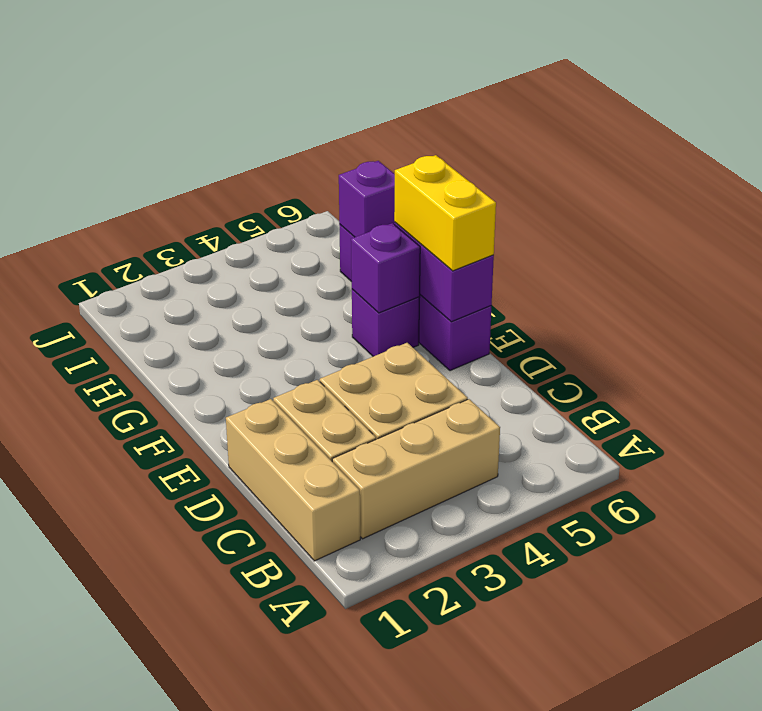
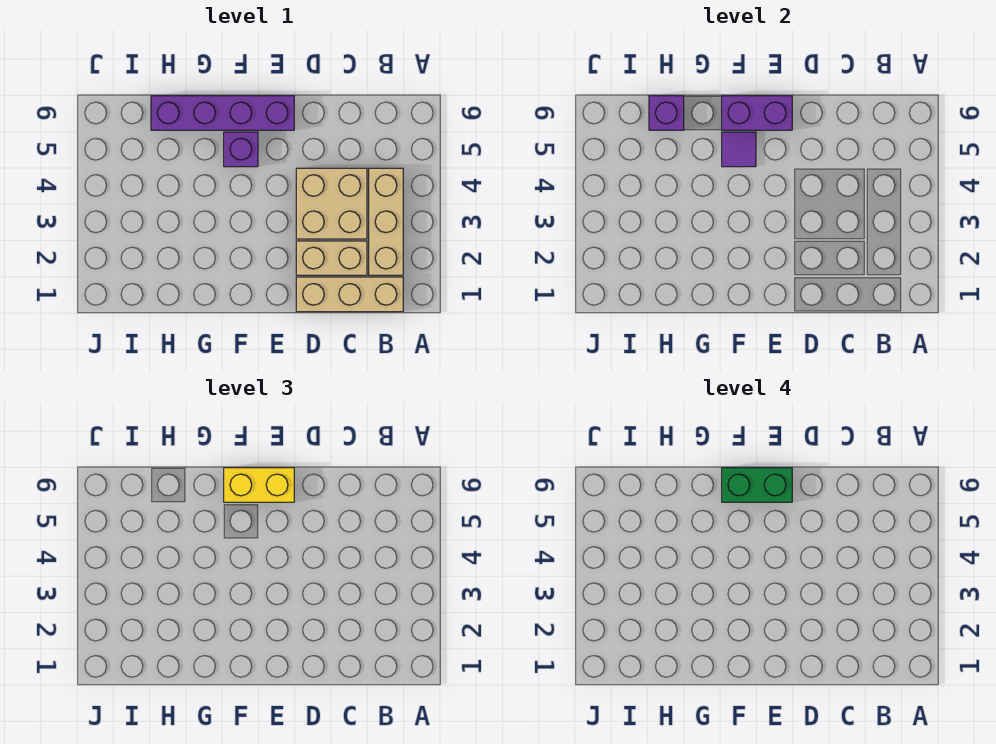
none -> green brick E6:F6 level 4
purple brick F5 level 2 -> purple tile F5 level 2

